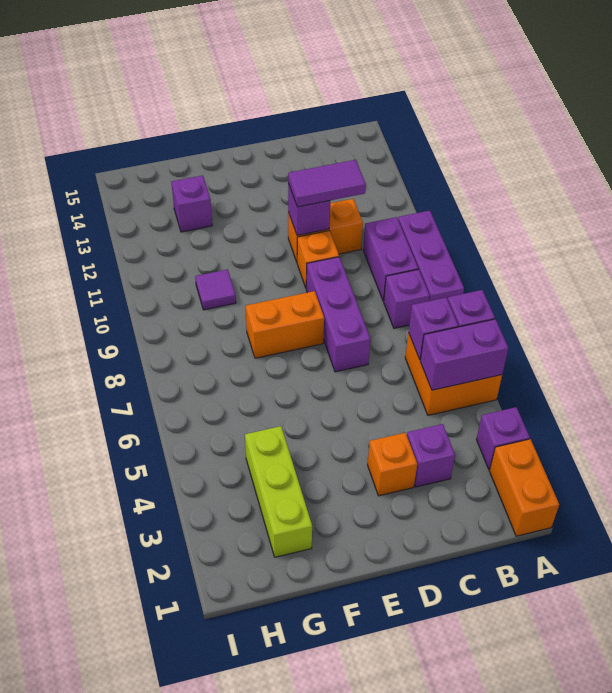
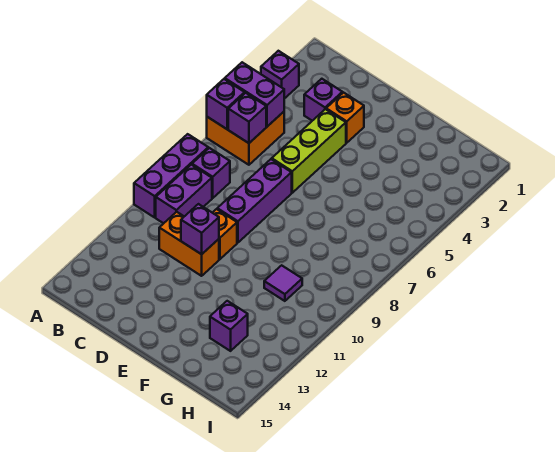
orange brick A1:A2 level 1 -> none
purple tile C11:D11 level 3 -> none
orange brick E8:F8 level 1 -> none
lime brick G2:G4 level 1 -> lime brick D4:D6 level 1

